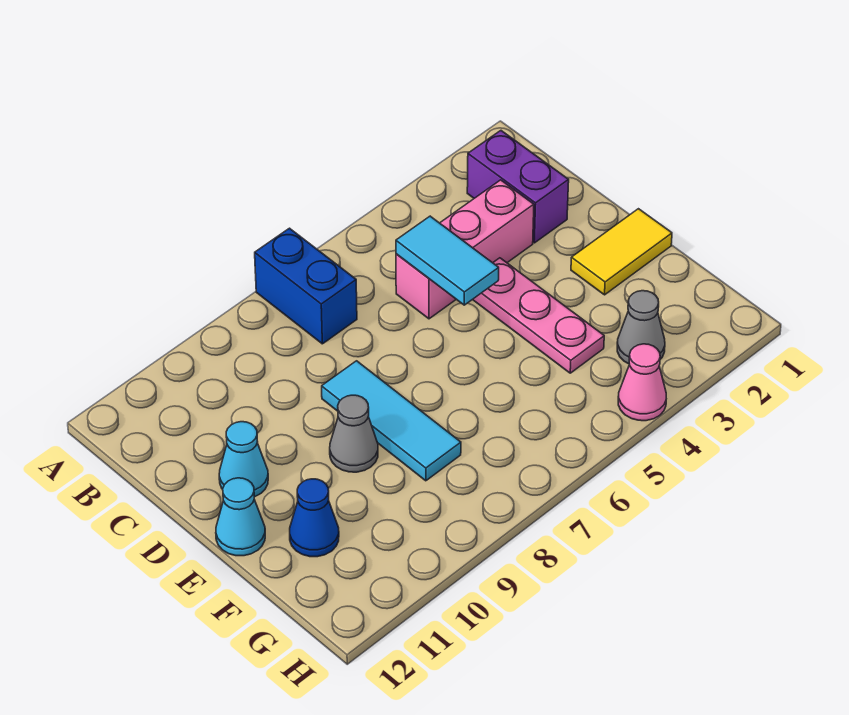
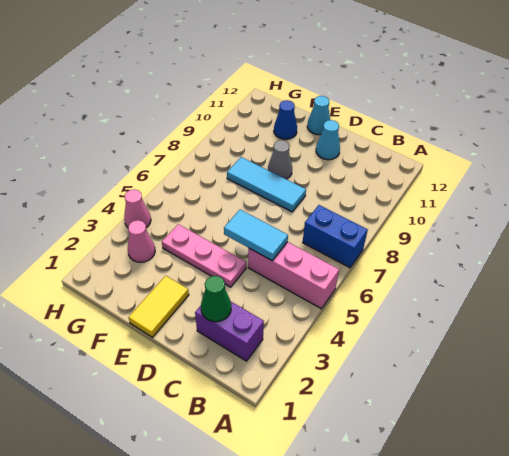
none -> green cone C2 level 2
pink brick C3:C5 level 1 -> pink brick A5:C5 level 1
grey cone G3 level 1 -> pink cone G3 level 1

